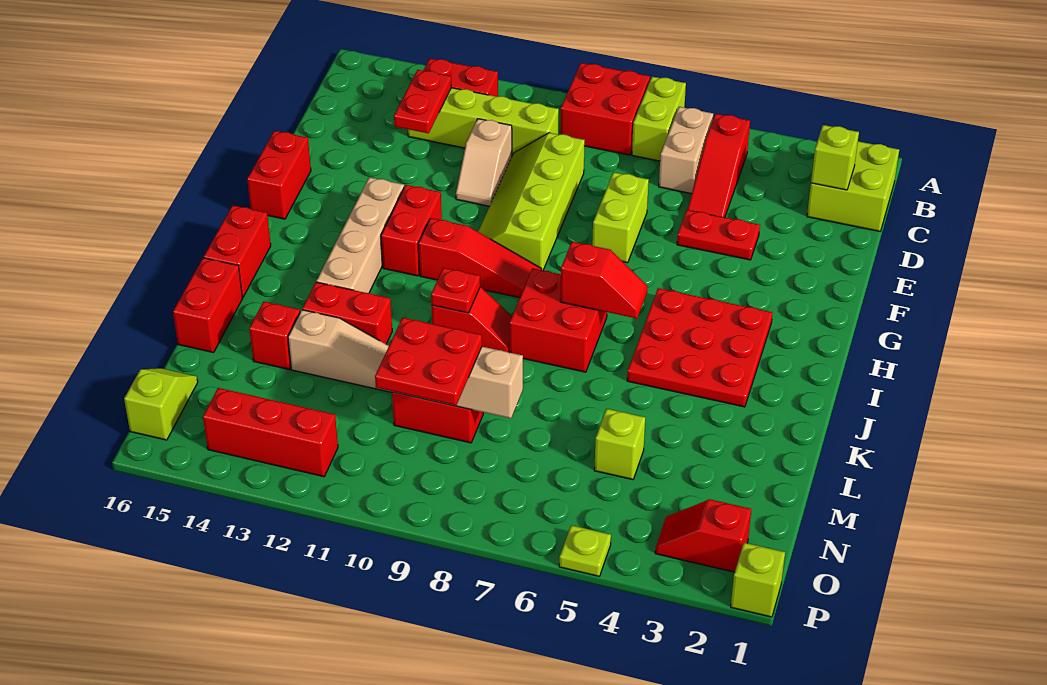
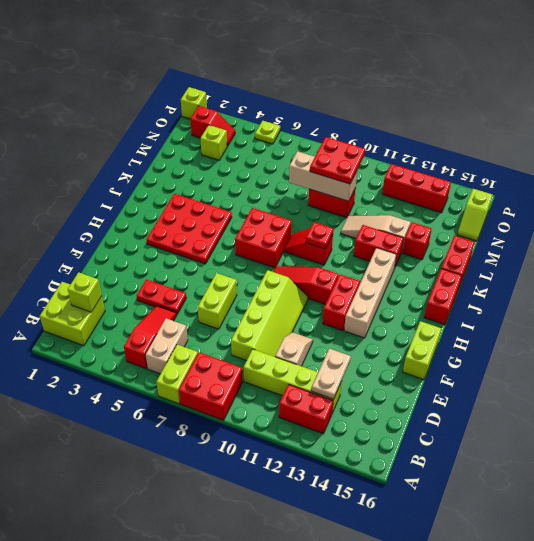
red plate C13:D13 level 2 -> tan plate C13:D13 level 2
red brick F16:G16 level 1 -> lime brick F16:G16 level 1
red slope I6:I7 level 2 top 7 -> none
lime brick M5 level 1 -> lime brick N3 level 1

